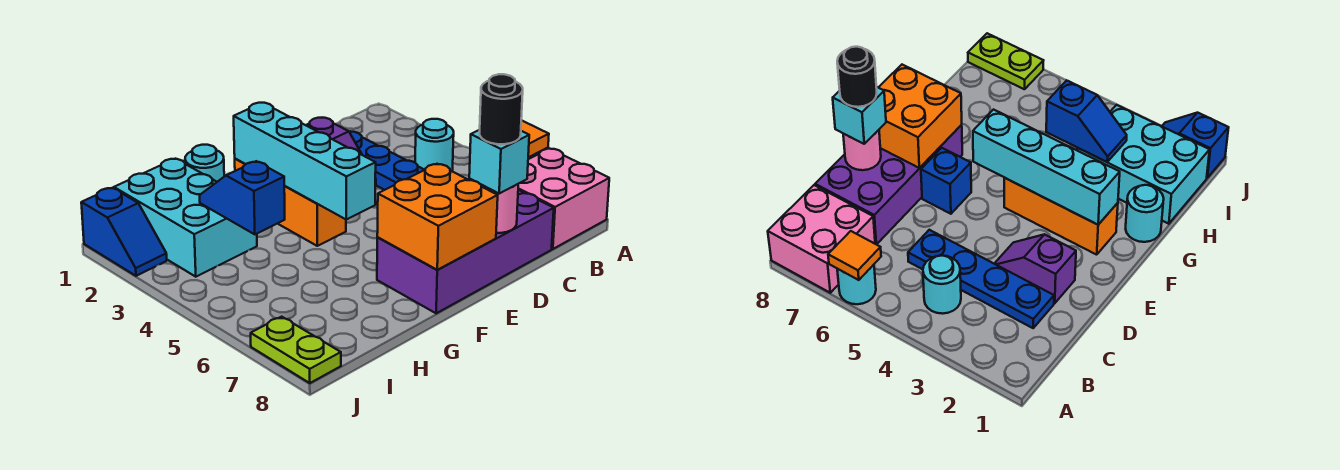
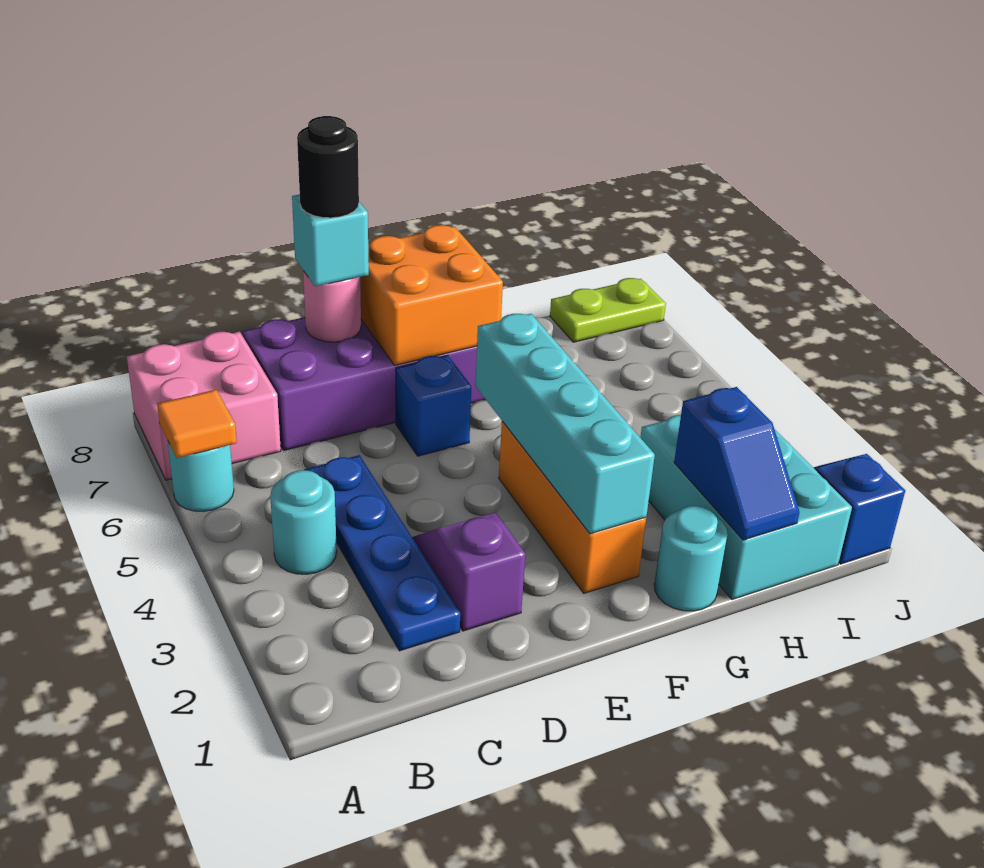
blue slope H3:H4 level 2 top 4 -> blue slope H1:H2 level 2 top 2
lime plate J7:J8 level 1 -> lime plate I8:J8 level 1

